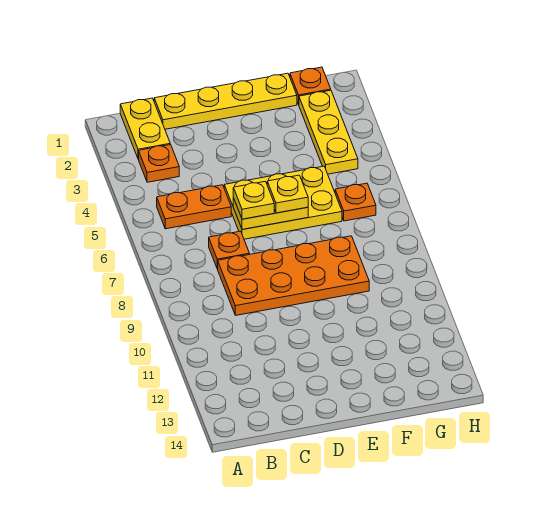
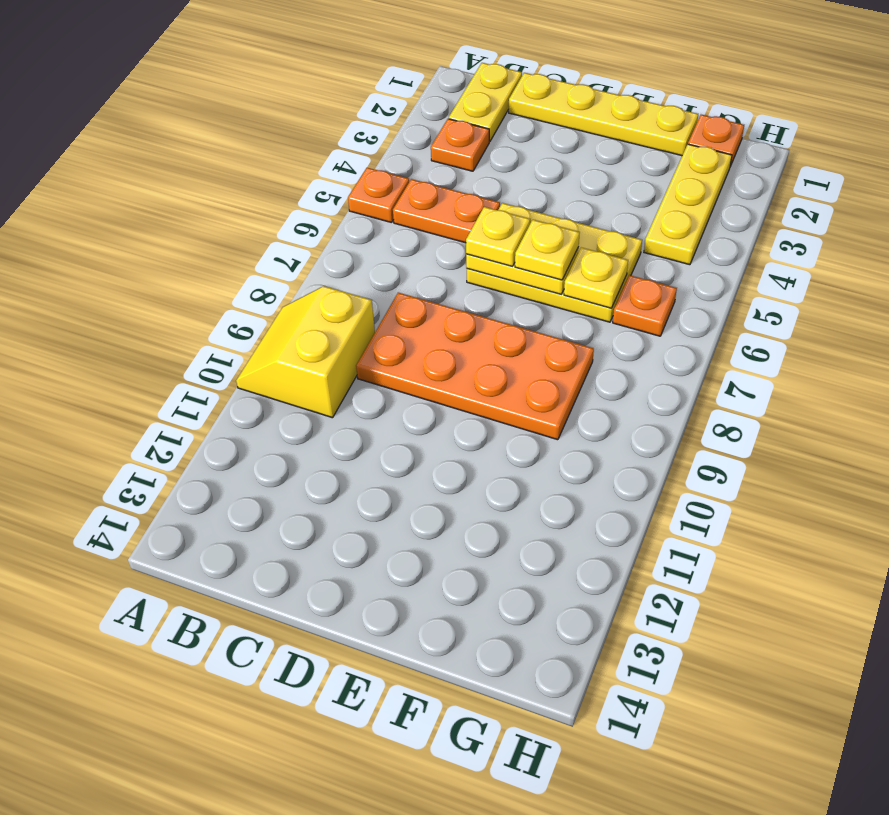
none -> yellow slope A9:B10 level 1 top B
orange plate C7 level 1 -> orange plate A5 level 1
none -> yellow plate F6 level 2

